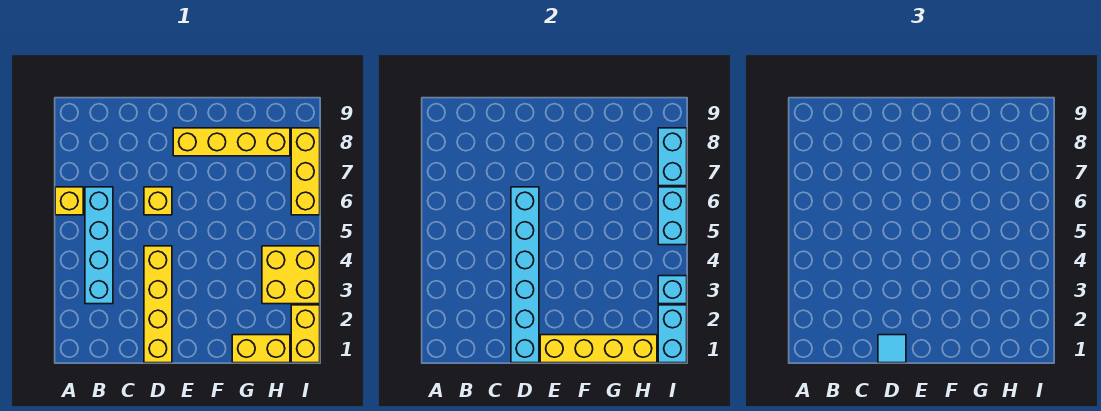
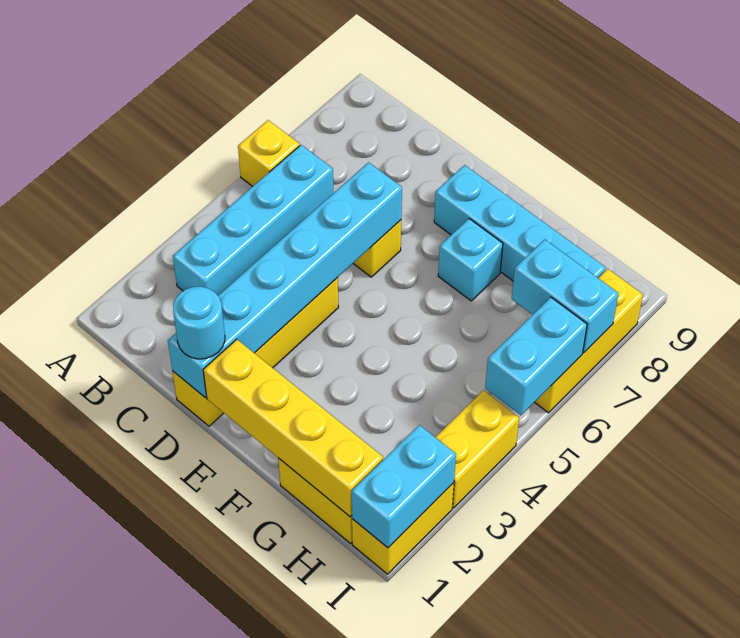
cyan tile D1 level 3 -> cyan round brick D1 level 3
yellow brick E8:H8 level 1 -> cyan brick E8:H8 level 1
yellow brick H3:I4 level 1 -> yellow brick I3:I4 level 1
cyan brick I3 level 2 -> cyan brick F7 level 1
cyan brick I7:I8 level 2 -> cyan brick H7:I7 level 2

